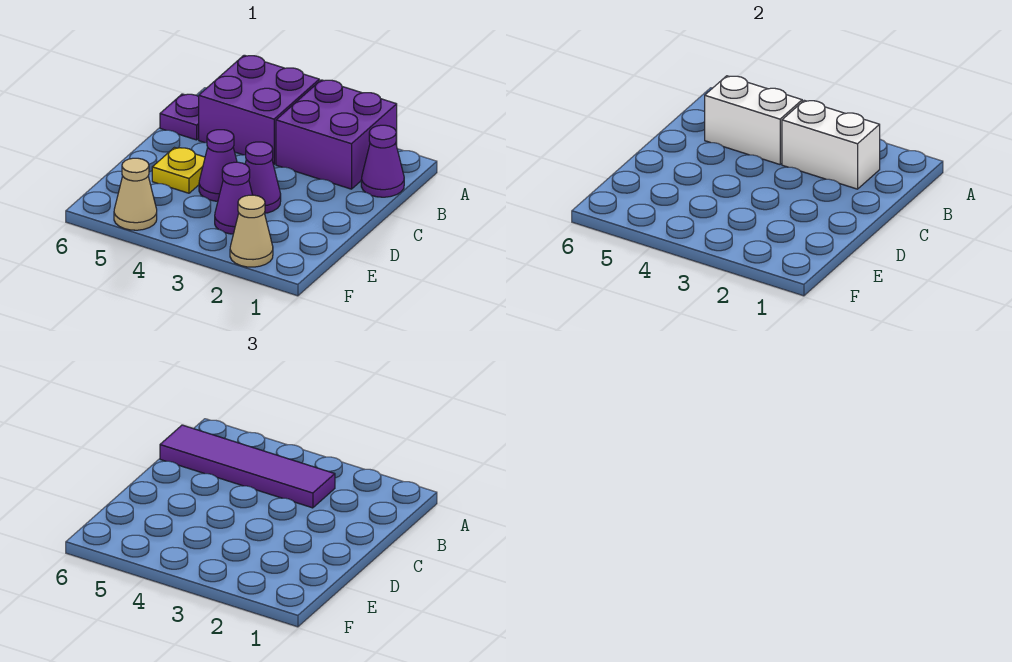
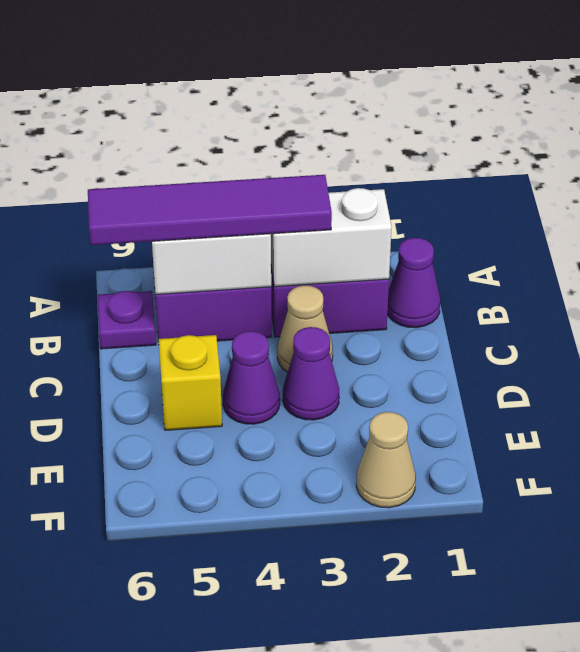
yellow plate D5 level 1 -> yellow brick D5 level 1
purple cone E3 level 1 -> none
tan cone F5 level 1 -> tan cone C3 level 1

